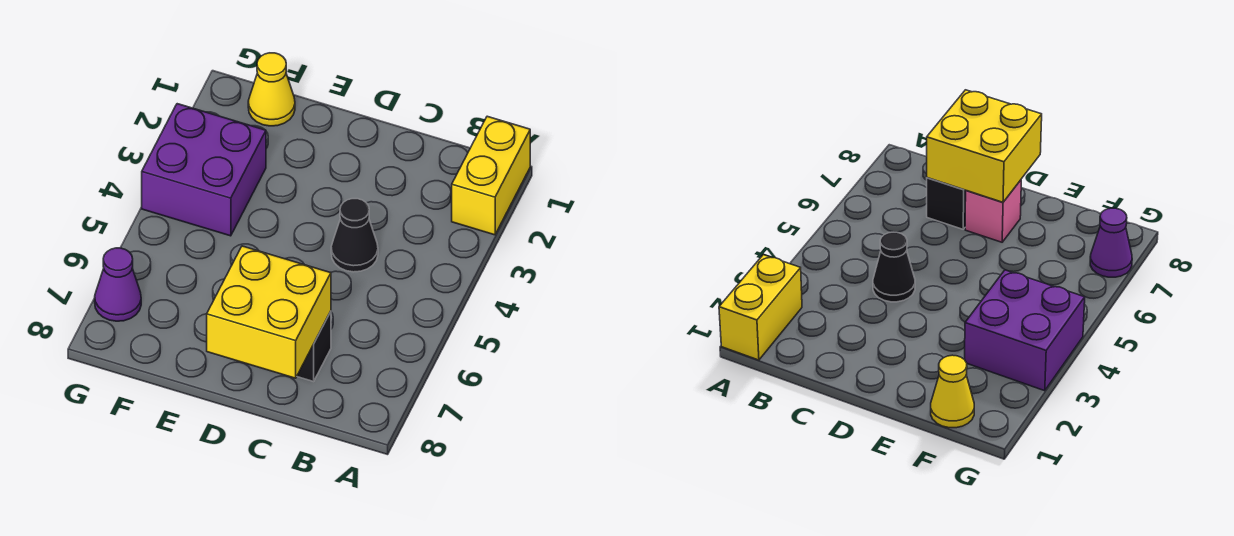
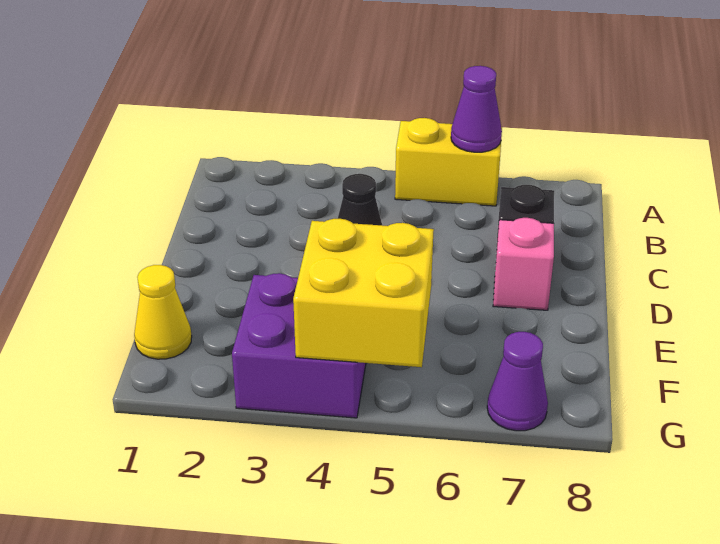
yellow brick A1:A2 level 1 -> yellow brick A5:A6 level 1
none -> purple cone A6 level 2
yellow brick C7:D8 level 2 -> yellow brick F4:G5 level 2

